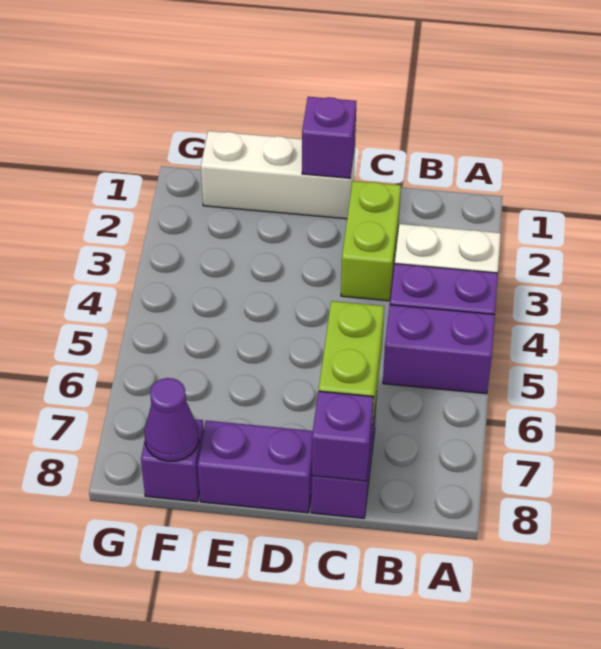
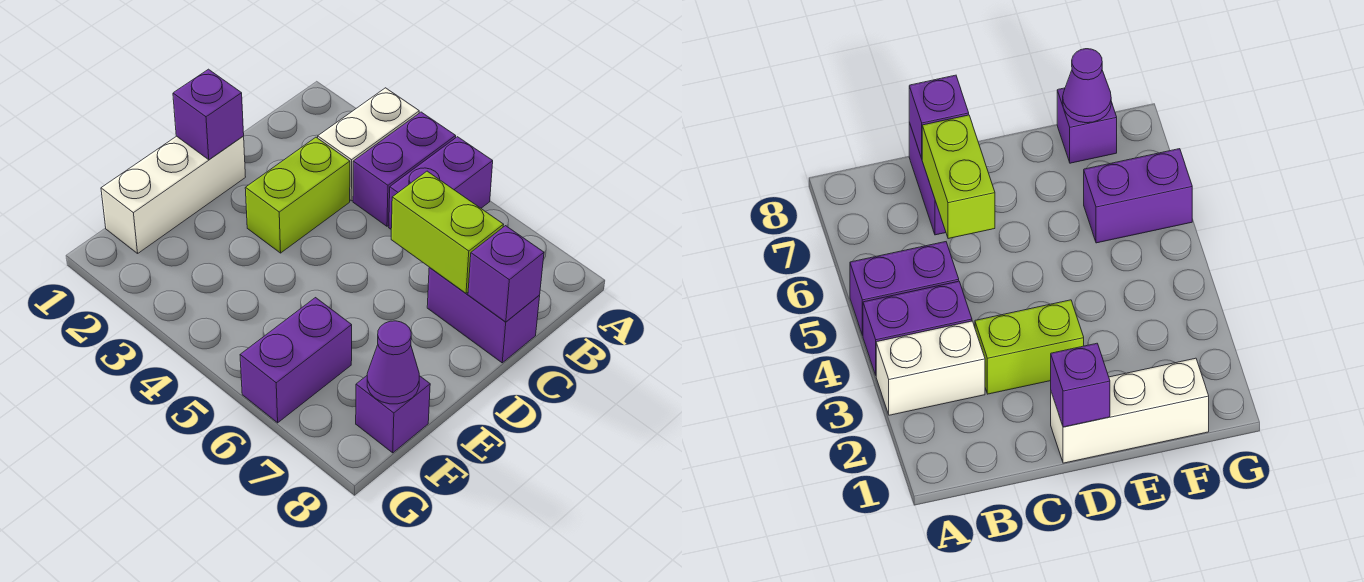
lime brick C2:C3 level 1 -> lime brick C3:D3 level 1
purple brick D8:E8 level 1 -> purple brick F6:G6 level 1

